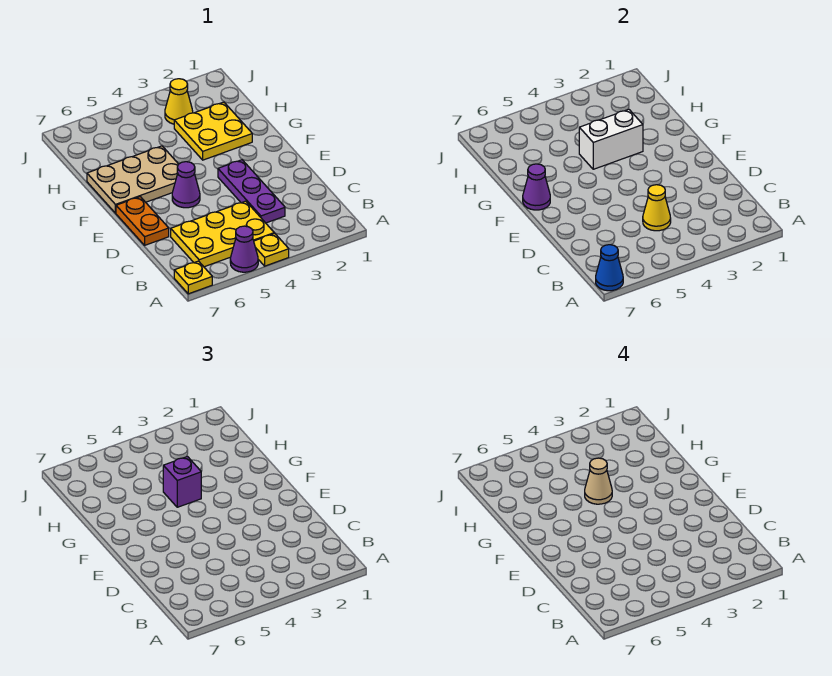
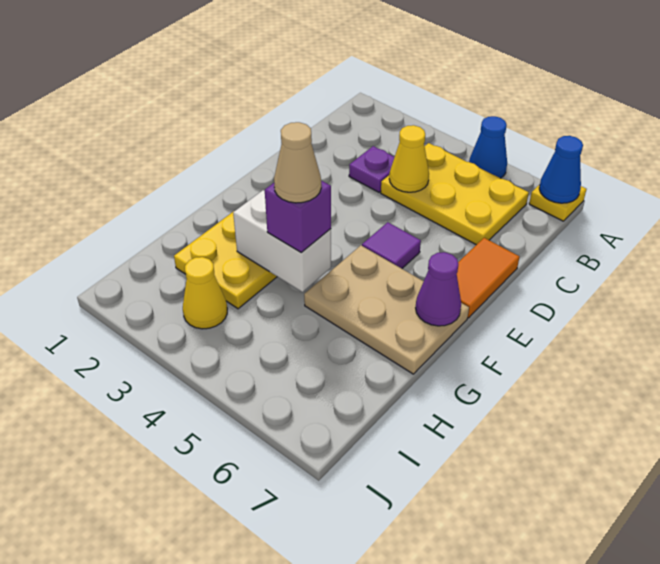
yellow plate A4 level 1 -> none
purple cone A5 level 1 -> blue cone A5 level 1
purple plate C3:E3 level 1 -> purple plate C3 level 1
orange plate D7:E7 level 1 -> orange tile D7:E7 level 1
purple cone E5 level 1 -> purple tile E5 level 1

